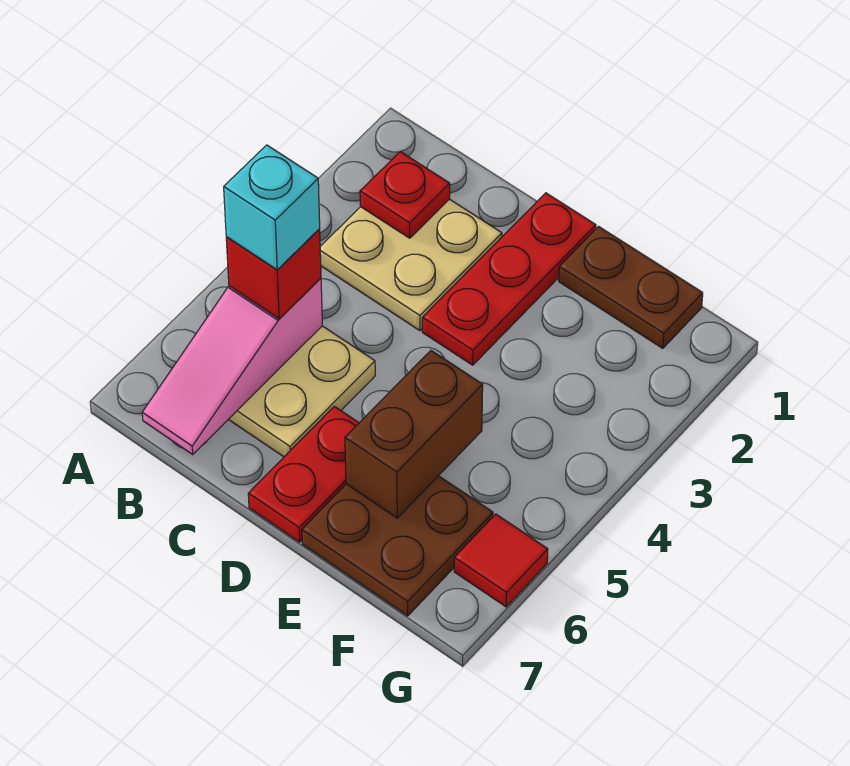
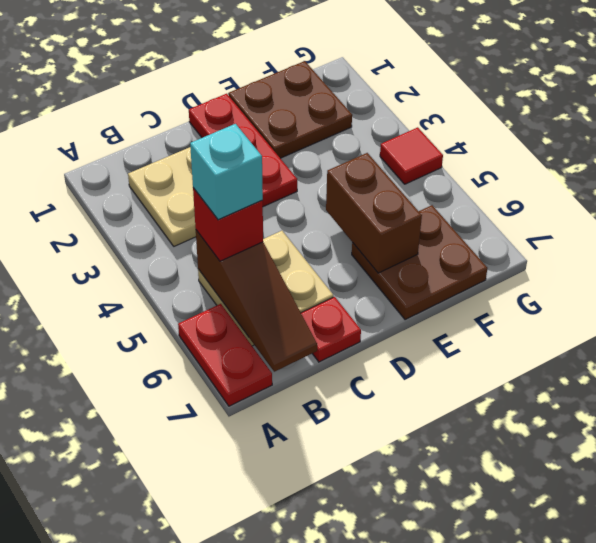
red plate B2 level 2 -> red plate C7 level 1
pink slope B5:B7 level 2 top 5 -> brown slope B5:B7 level 2 top 5
red plate D6:D7 level 1 -> red plate A6:A7 level 1
brown plate E1:F1 level 1 -> brown plate E1:F2 level 1
red tile G6 level 1 -> red tile G4 level 1

